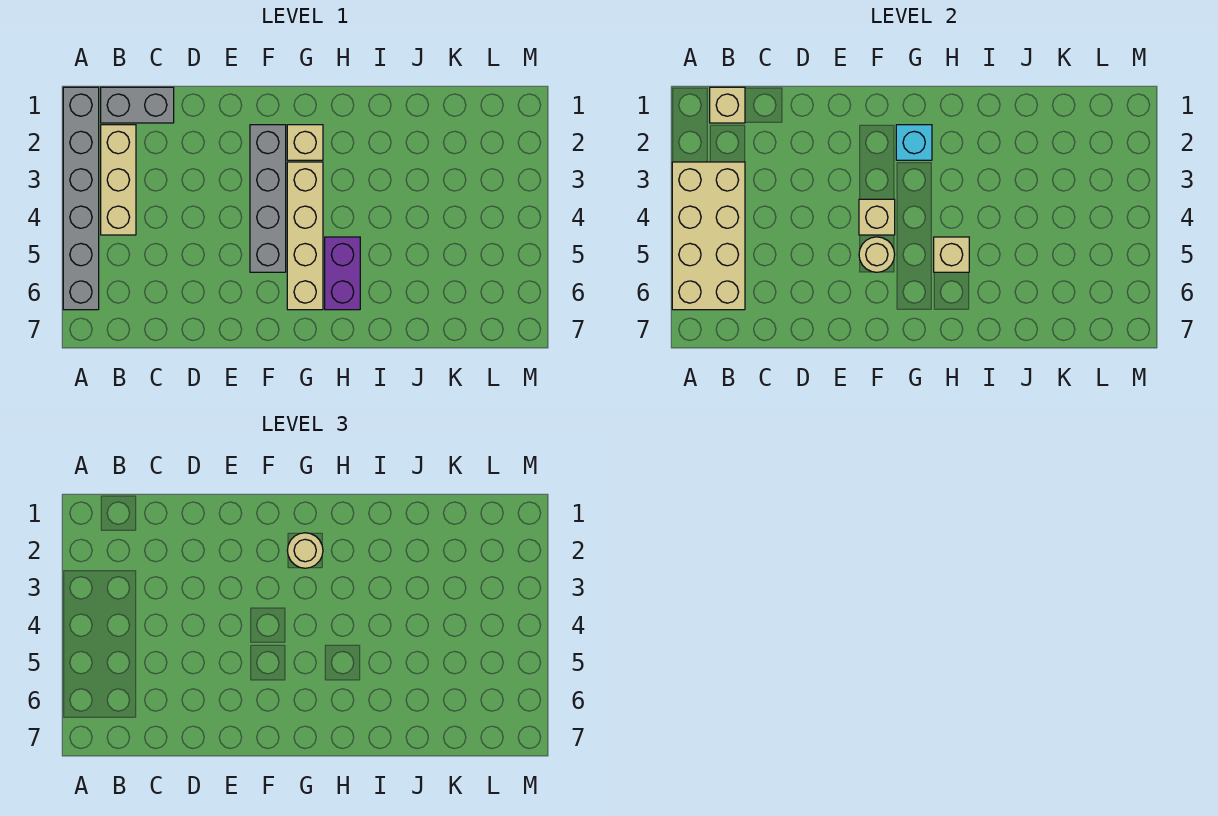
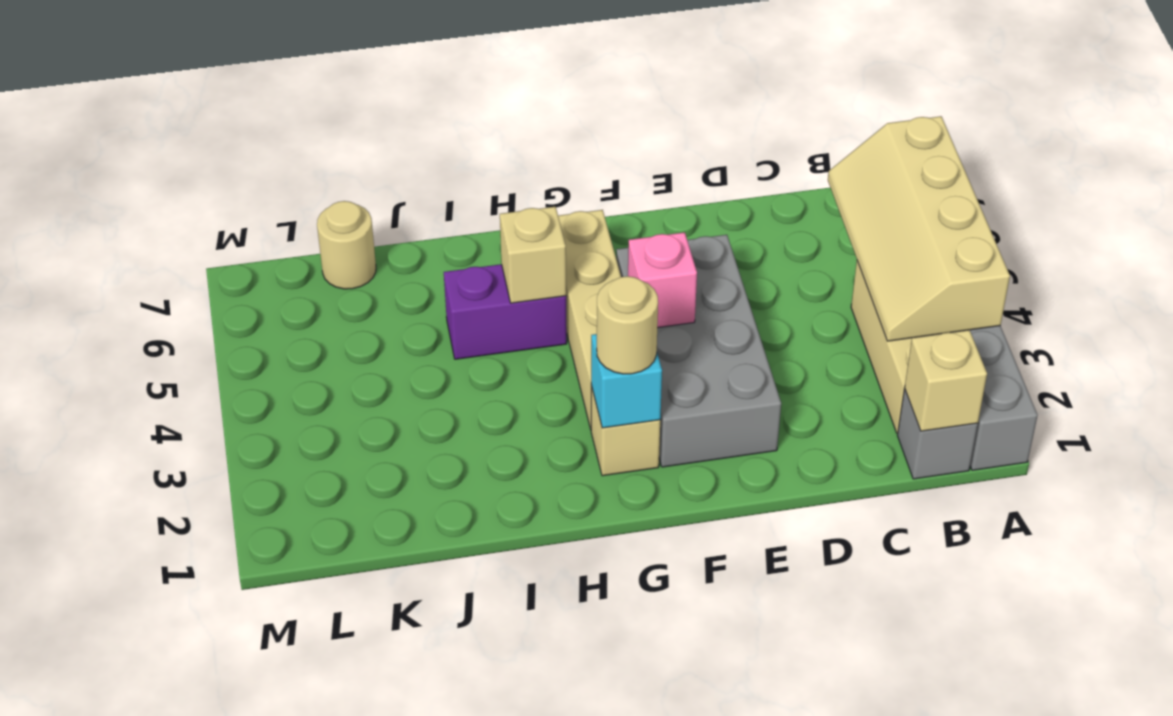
tan brick A3:B6 level 2 -> tan slope A3:B6 level 2 top A
grey brick B1:C1 level 1 -> grey brick B1 level 1
grey brick F2:F5 level 1 -> grey brick E2:F5 level 1
tan brick F4 level 2 -> pink brick F4 level 2
tan round brick F5 level 2 -> tan round brick K7 level 1
purple brick H5:H6 level 1 -> purple brick H5:I5 level 1

